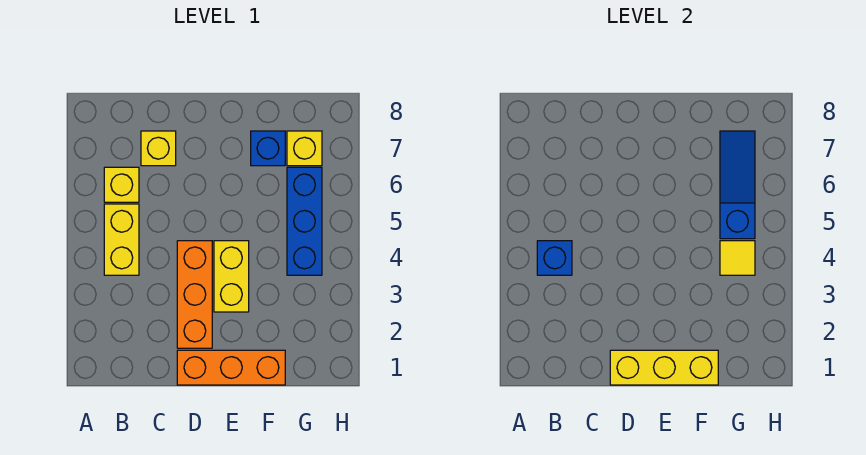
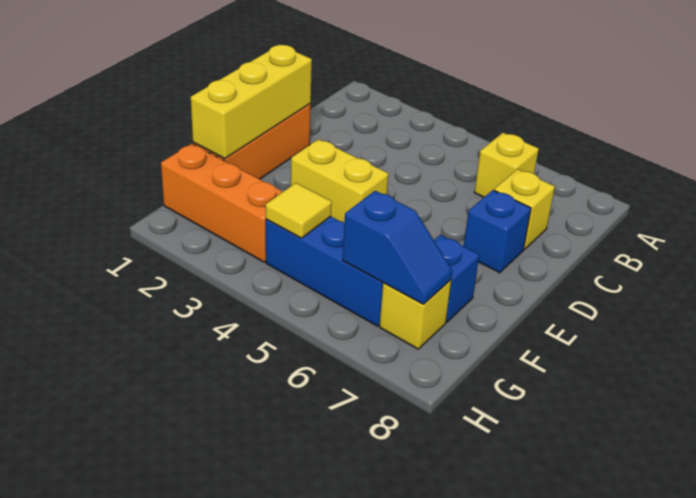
yellow brick B4:B5 level 1 -> none
blue brick B4 level 2 -> blue brick D7 level 1
orange brick D2:D4 level 1 -> orange brick G1:G3 level 1
blue slope G5:G7 level 2 top 5 -> blue slope G6:G7 level 2 top 6

